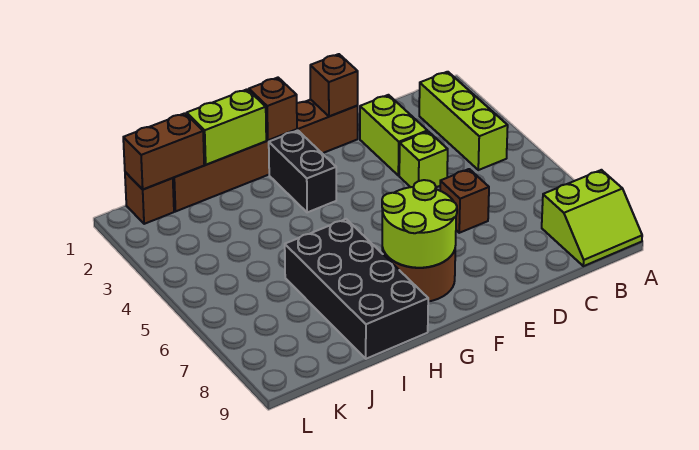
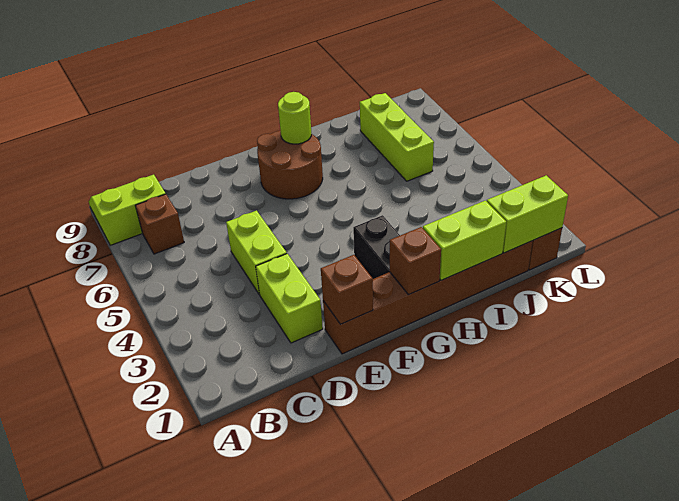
lime brick B2:B4 level 1 -> lime brick J6:J8 level 1
lime brick D4 level 1 -> lime brick D4:D5 level 1
brown brick D6 level 1 -> brown brick B7 level 1
lime round brick F7:G8 level 2 -> lime round brick G8 level 2
black brick H6:I9 level 1 -> none
brown brick J1:K1 level 2 -> lime brick J1:K1 level 2

